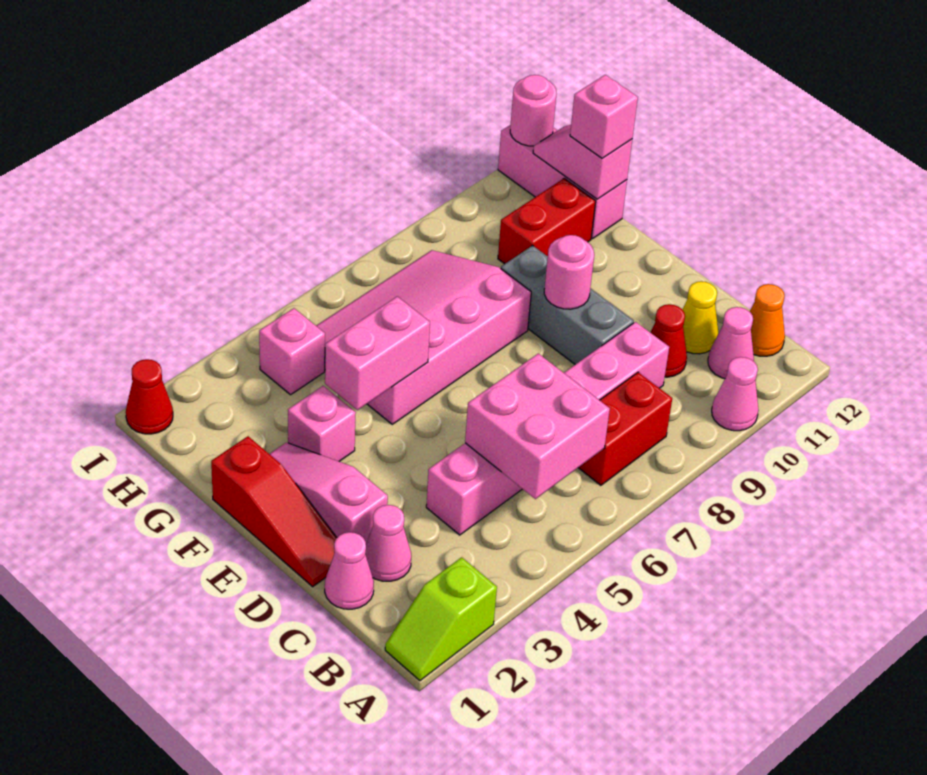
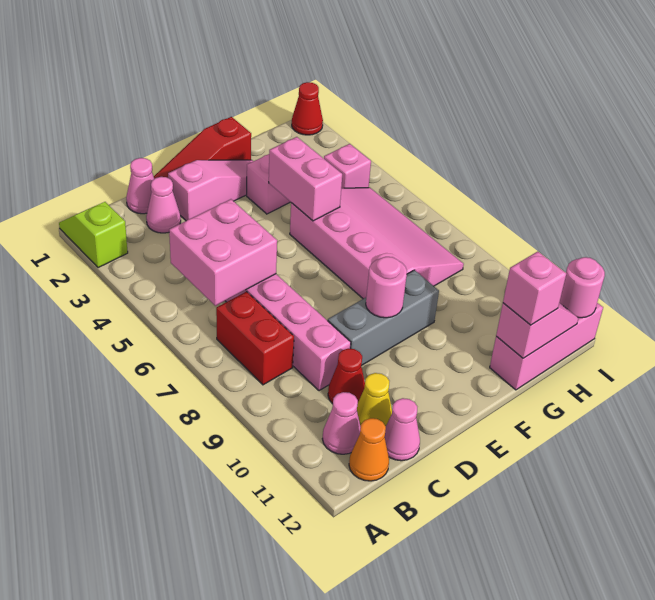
pink cone A10 level 1 -> pink cone C12 level 1
red brick G10:G11 level 1 -> none

